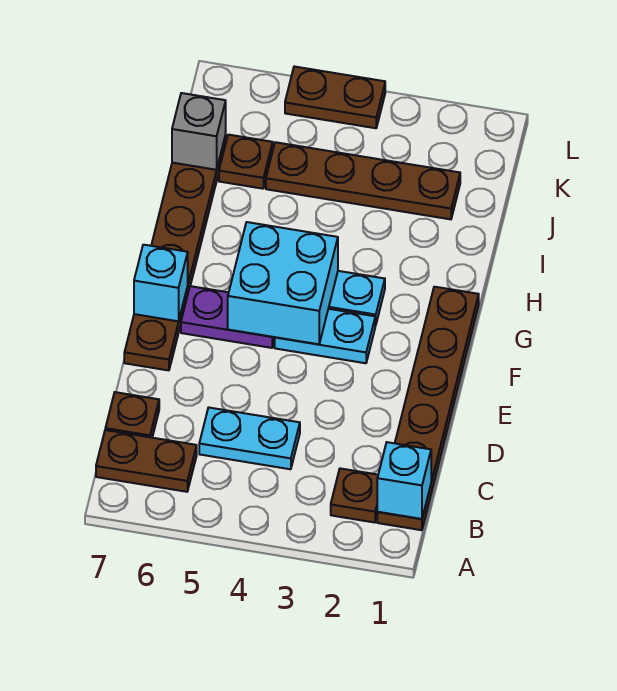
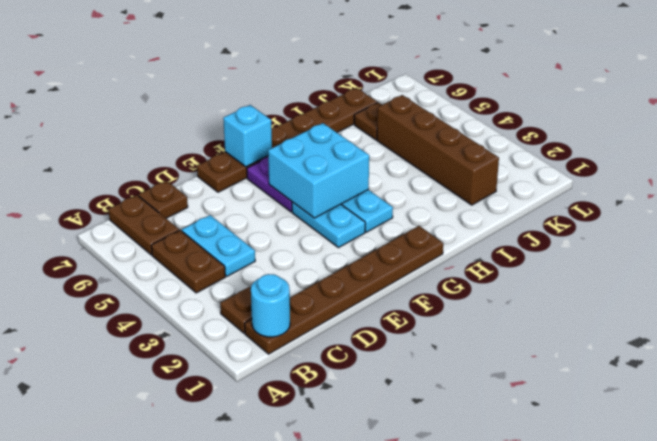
cyan brick B1 level 2 -> cyan round brick B1 level 2
brown plate J2:J5 level 1 -> brown brick J2:J5 level 1
grey brick J7 level 2 -> none
brown plate L4:L5 level 1 -> brown plate B4:B5 level 1

